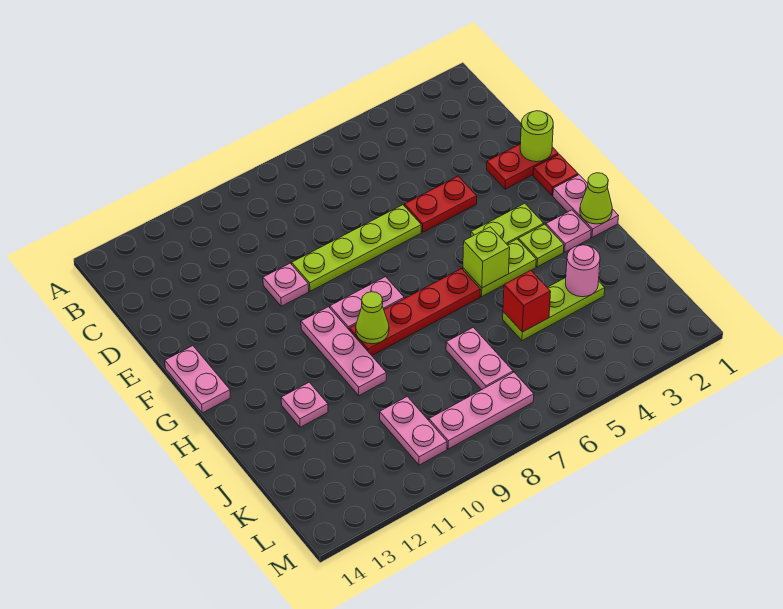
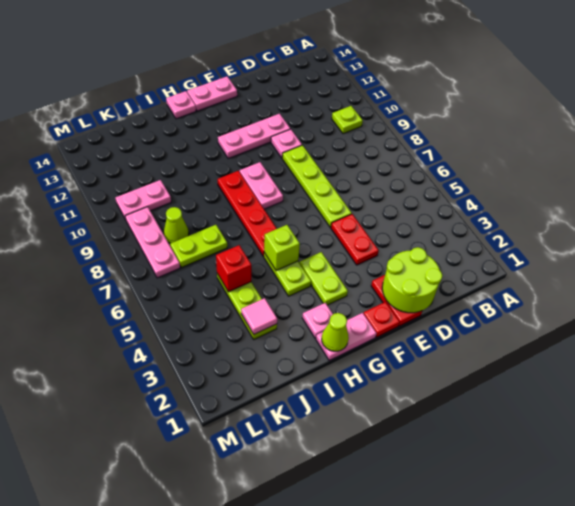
lime round brick E1 level 2 -> lime round brick D1:E2 level 2
pink plate G10:I10 level 1 -> pink plate E11:G11 level 1
lime plate H3 level 1 -> lime plate B10 level 1
lime cone H9 level 2 -> lime cone K8 level 1
pink plate I12 level 1 -> pink plate H14 level 1
pink round brick J3 level 2 -> pink tile J3 level 2
pink plate J7:K7 level 1 -> lime plate J7:K7 level 1

